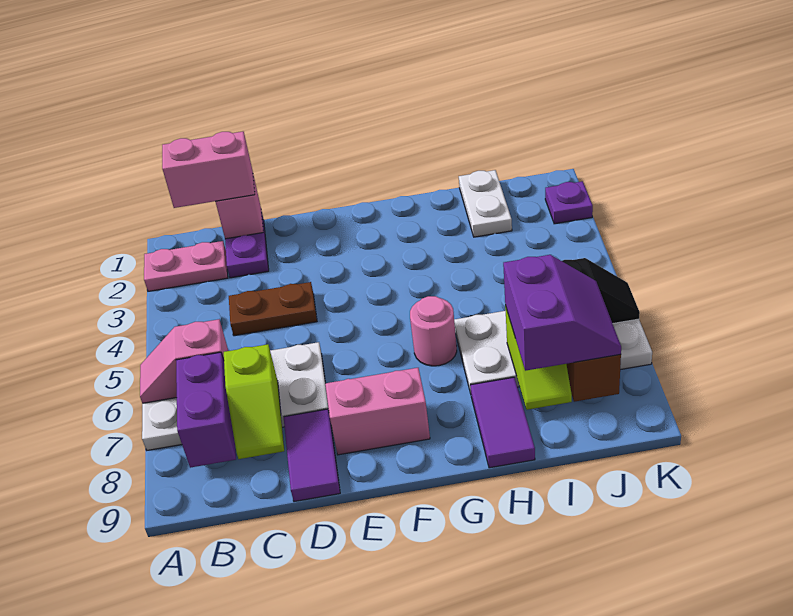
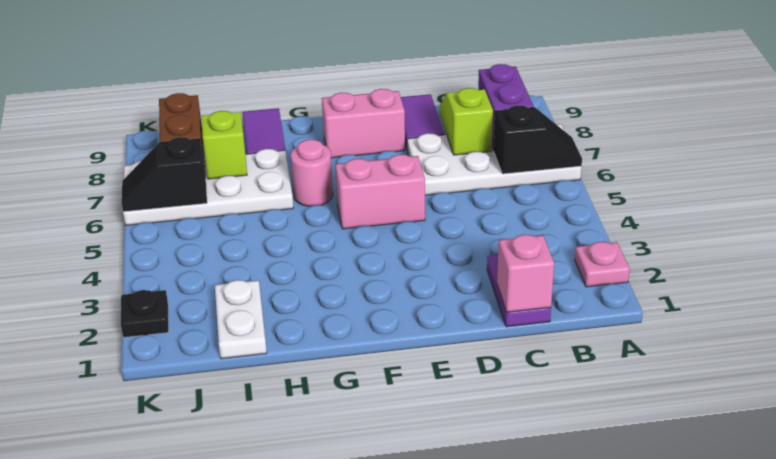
pink plate A2:B2 level 1 -> pink plate A2 level 1
pink slope A6:B6 level 2 top B -> black slope A6:B6 level 2 top B
pink brick B1:C1 level 3 -> pink brick E5:F5 level 1
brown plate C4:D4 level 1 -> none
purple slope I7:J8 level 3 top I -> none
purple plate K2 level 1 -> black plate K2 level 1

